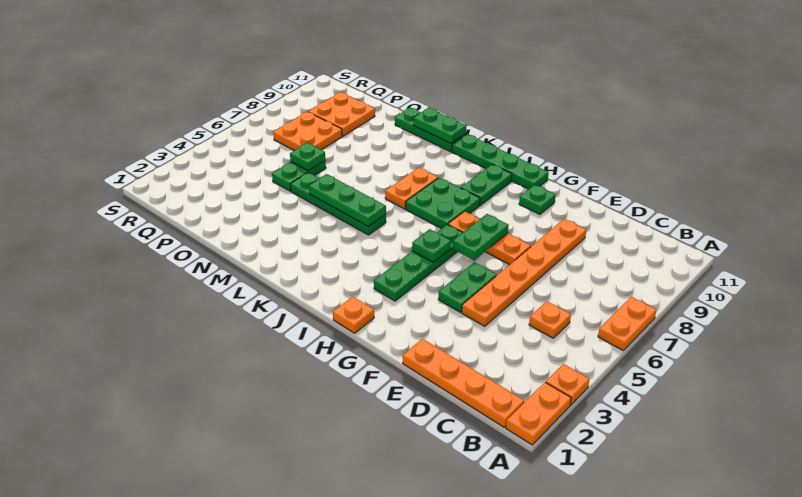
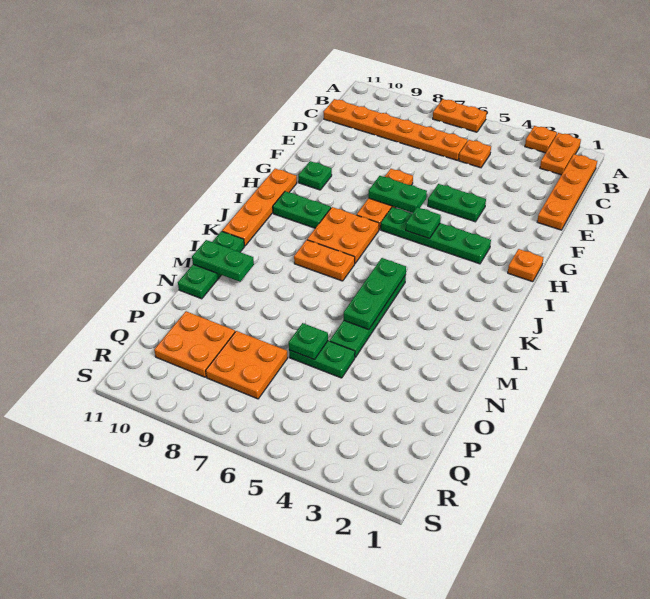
orange plate A1:A2 level 1 -> orange plate A2:B2 level 1
orange plate E4:E9 level 1 -> orange plate C6:C11 level 1
green plate H11:K11 level 1 -> orange plate H11:K11 level 1
green plate I7:J8 level 1 -> orange plate I7:J8 level 1
green plate L11:M11 level 2 -> green plate M10:M11 level 2

